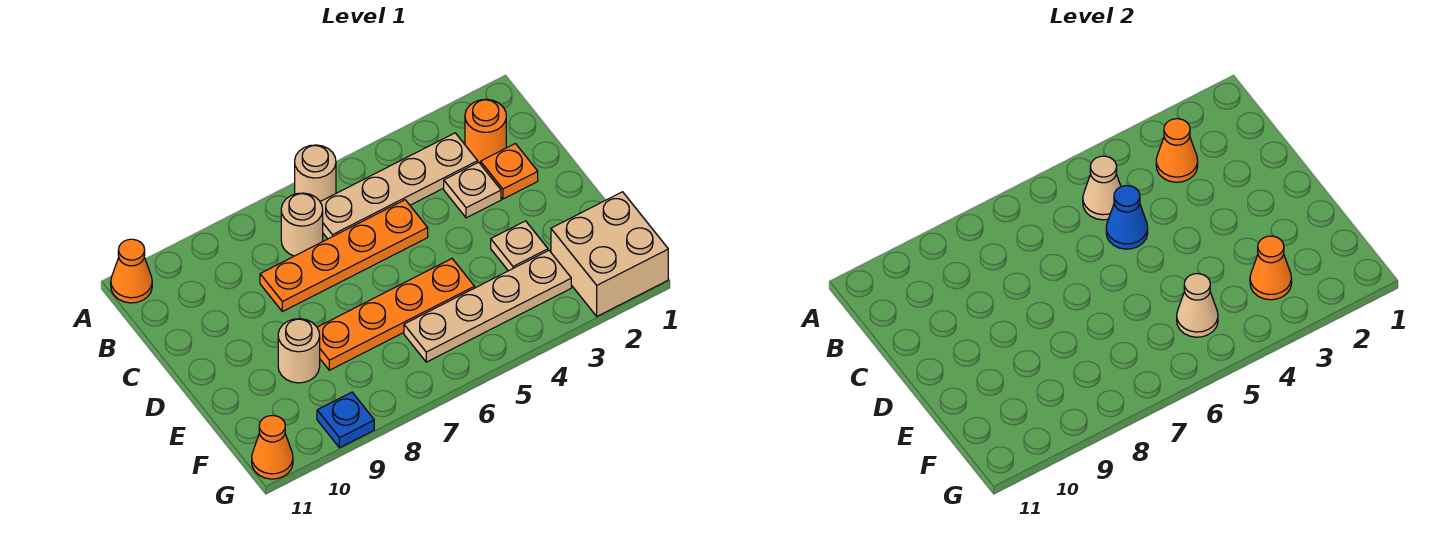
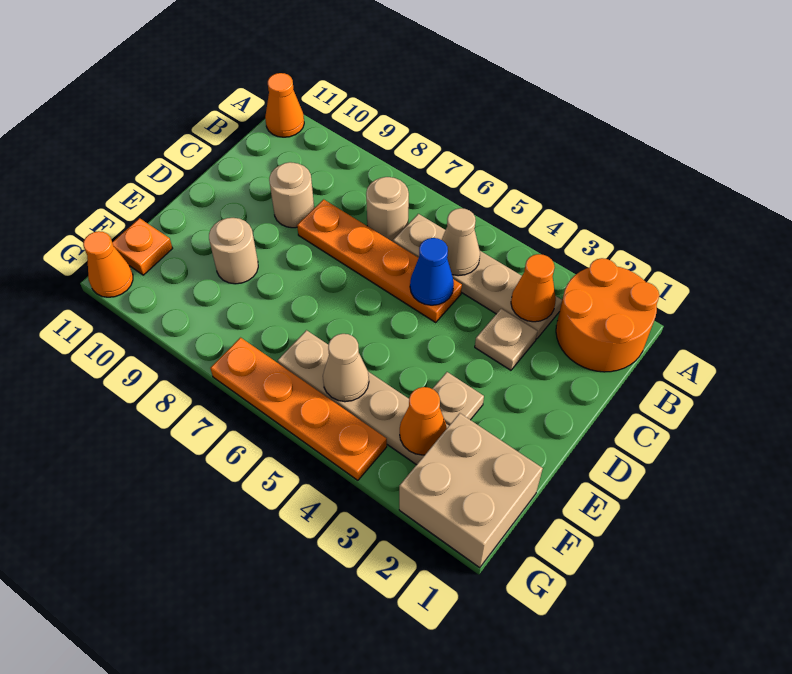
tan round brick A6 level 1 -> tan round brick C9 level 1
orange round brick B2 level 1 -> orange round brick A1:B2 level 1
orange plate C2 level 1 -> orange plate F11 level 1
orange plate E5:E8 level 1 -> orange plate G4:G7 level 1
blue plate G9 level 1 -> none

